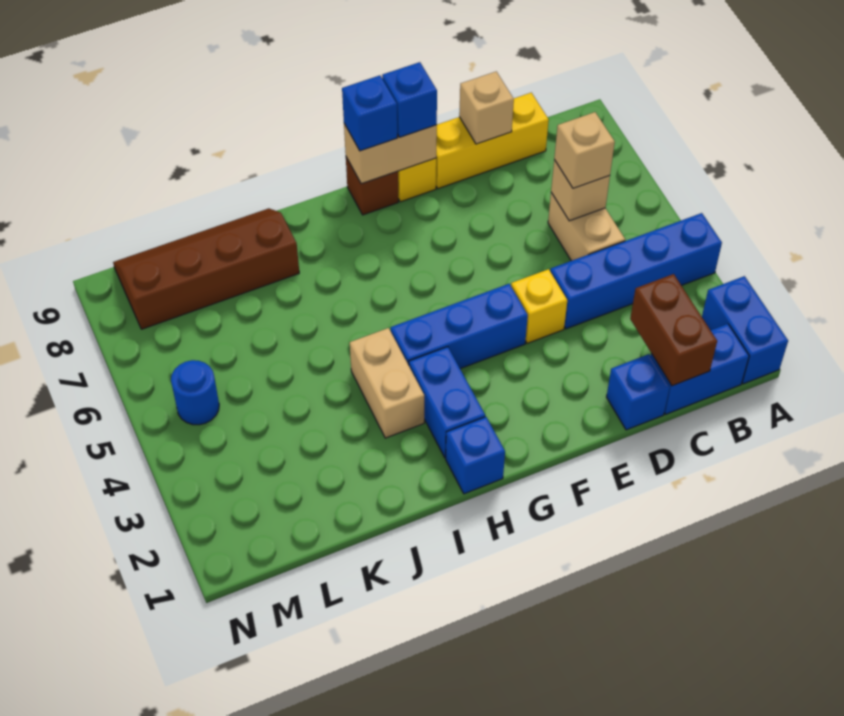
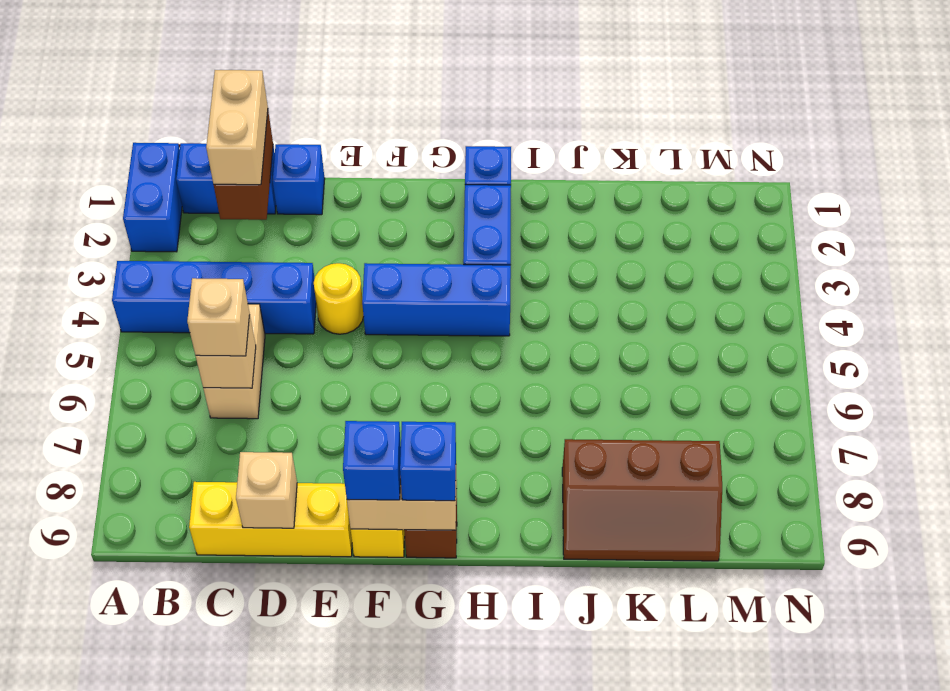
yellow brick E4 level 1 -> yellow round brick E4 level 1
tan brick I3:I4 level 1 -> tan brick C1:C2 level 3
brown slope J8:M9 level 1 top 8 -> brown slope J8:L9 level 1 top 8
blue round brick M5 level 1 -> none

